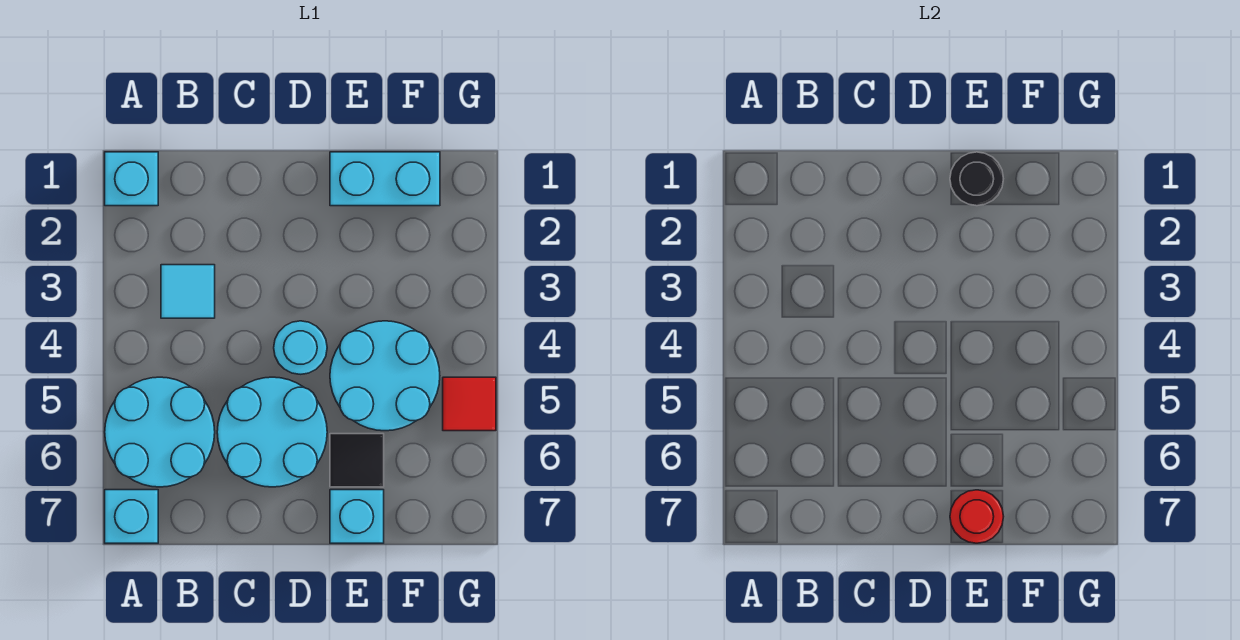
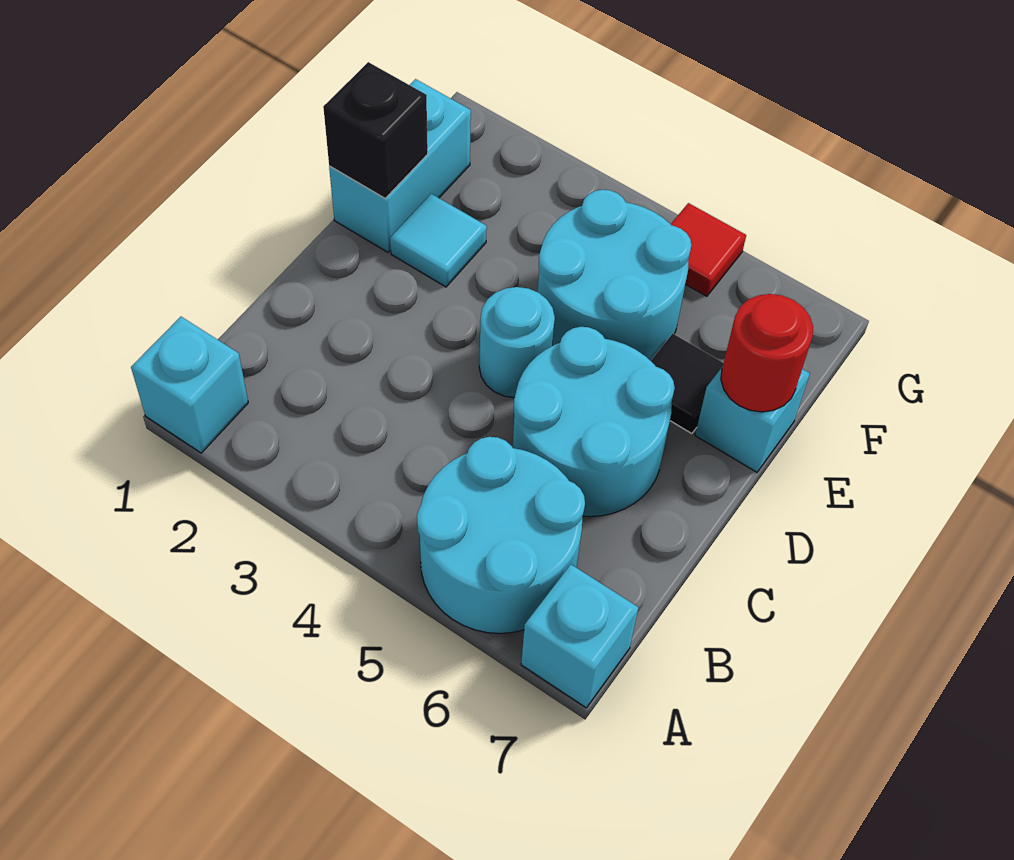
cyan tile B3 level 1 -> cyan tile E2 level 1
black round brick E1 level 2 -> black brick E1 level 2

